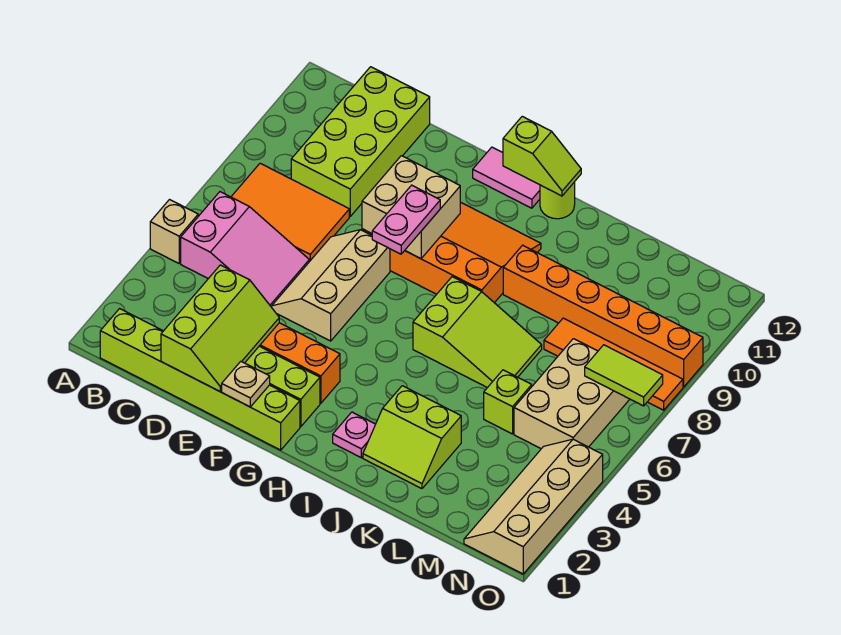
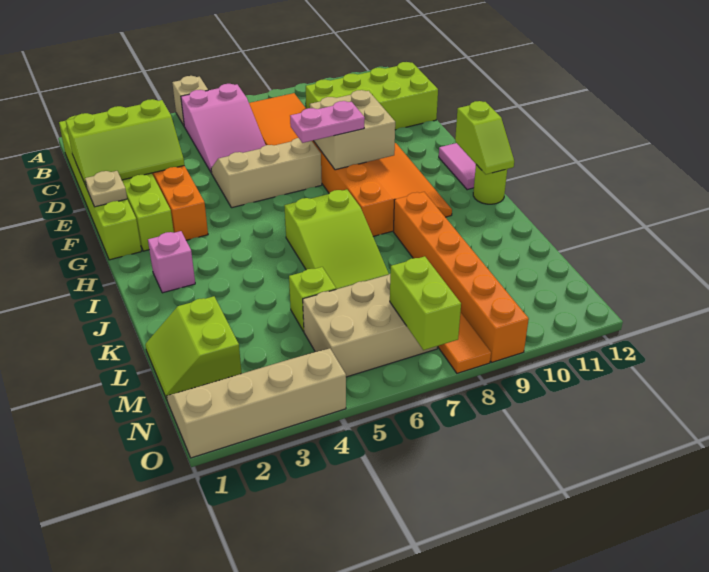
pink plate I2 level 1 -> pink brick I2 level 1
lime slope J2:K3 level 1 top 3 -> lime slope L1:M2 level 1 top 2
lime tile N7:O7 level 2 -> lime brick N7:O7 level 2

